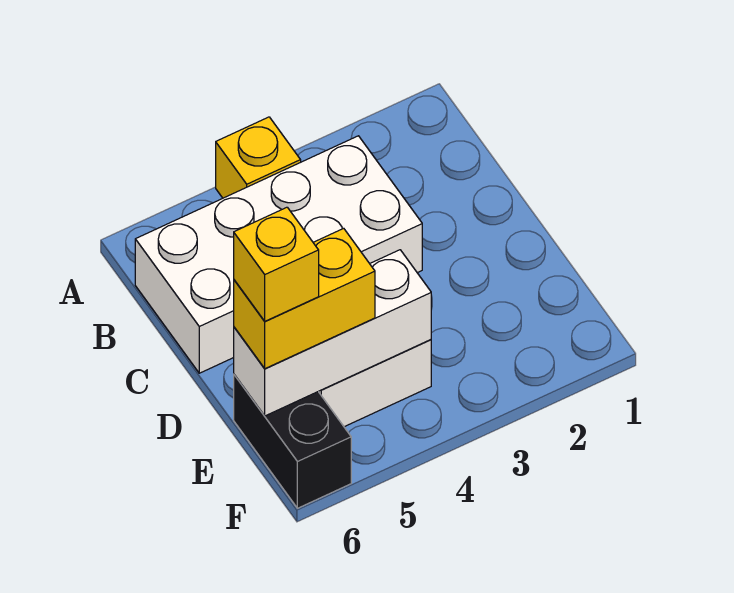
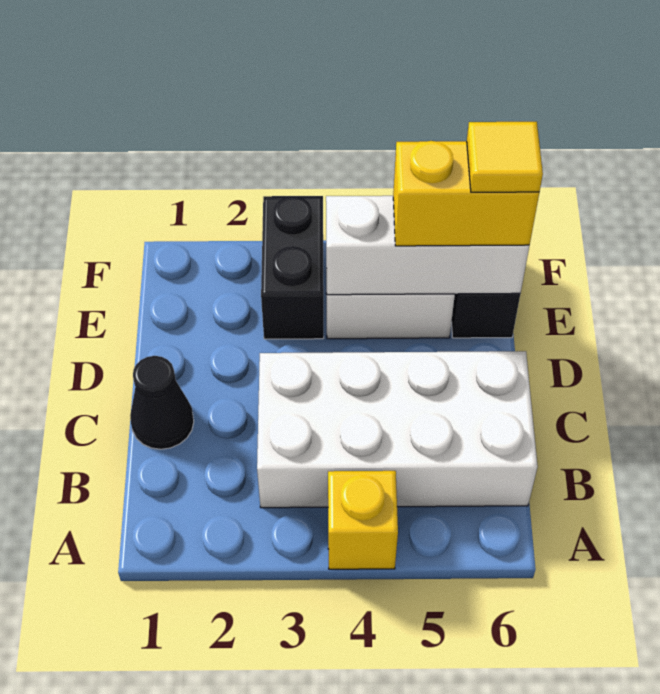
none -> black cone C1 level 1
none -> black brick E3:F3 level 1
yellow brick E6 level 4 -> yellow tile E6 level 4

